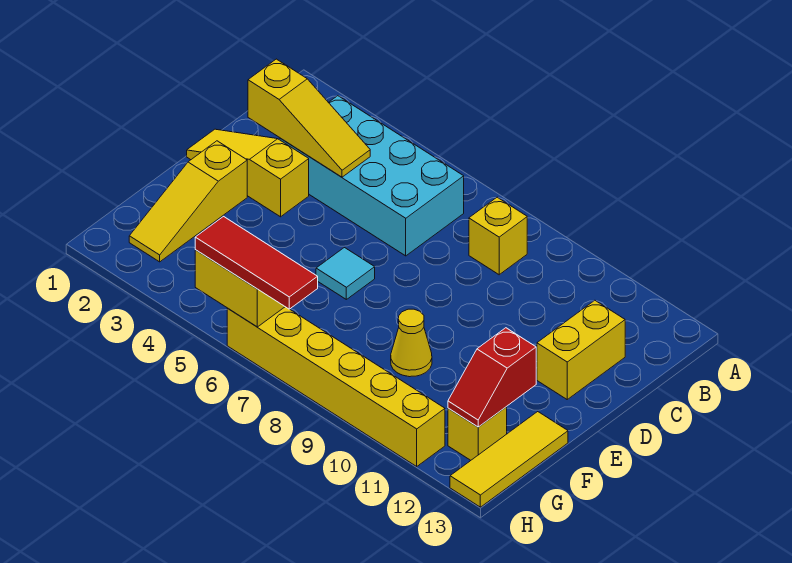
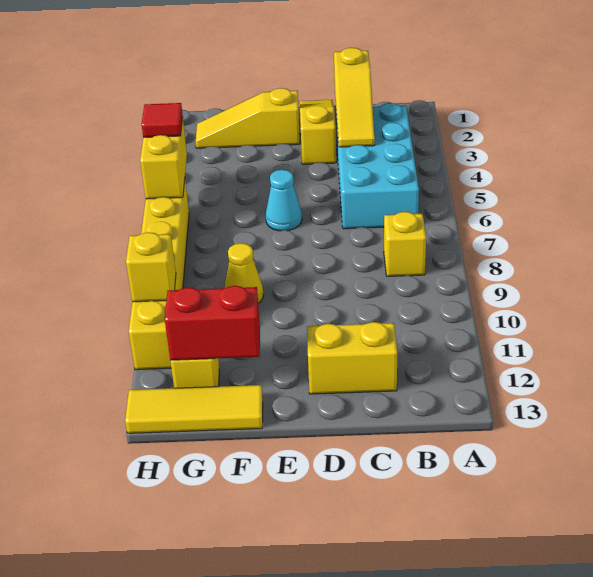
cyan tile E6 level 1 -> cyan cone E6 level 1
red slope F12:G12 level 2 top F -> red brick F12:G12 level 2
red tile H5:H7 level 3 -> red tile H5 level 3
none -> yellow brick H10 level 2

